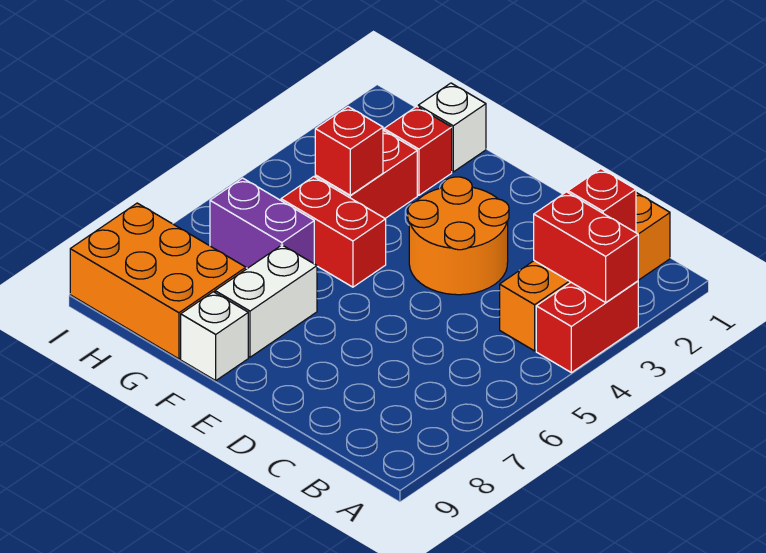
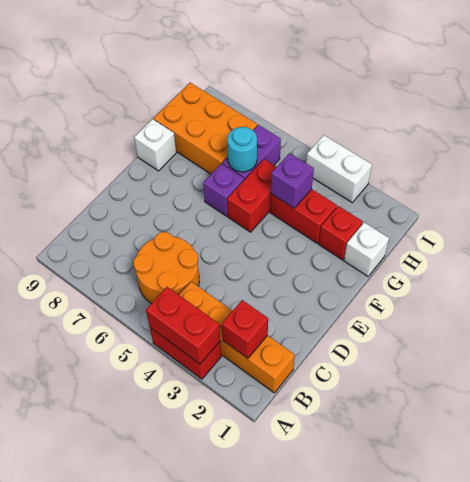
red brick A3:B3 level 2 -> red brick A3:A4 level 2
orange round brick D3:E4 level 1 -> orange round brick B5:C6 level 1
none -> purple brick F6 level 1
white brick F7:F8 level 1 -> white brick I3:I4 level 1
red brick G4 level 2 -> purple brick G4 level 2
none -> cyan round brick G6 level 2
orange brick G8:I9 level 1 -> orange brick G7:H9 level 1

